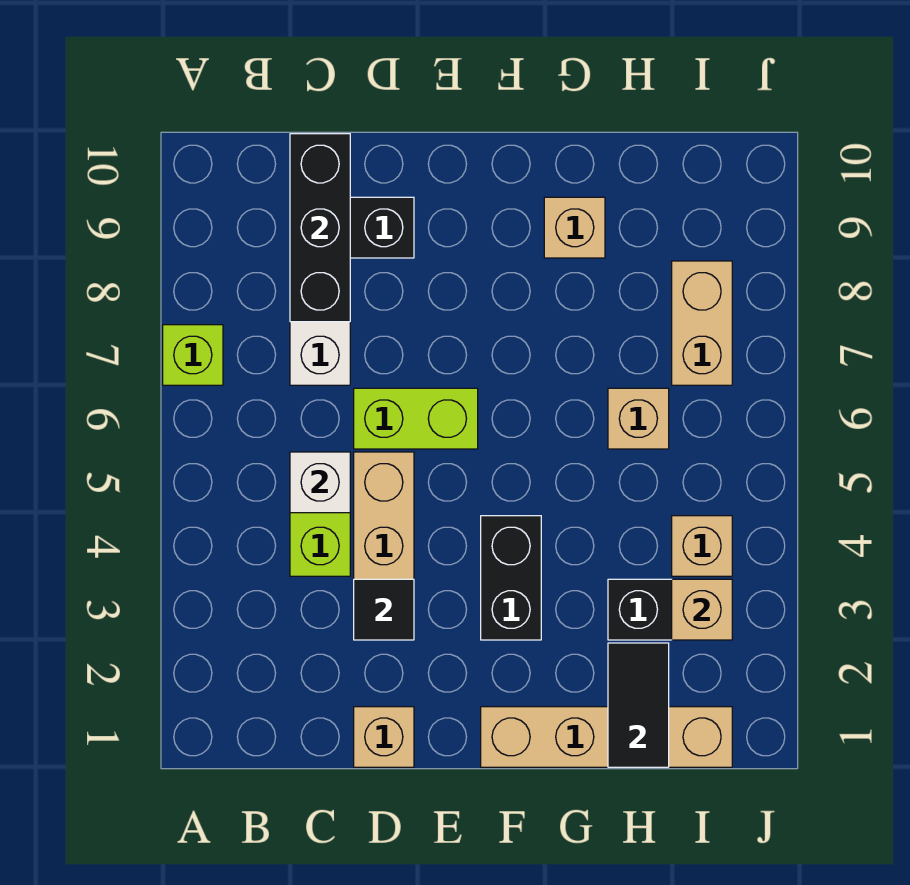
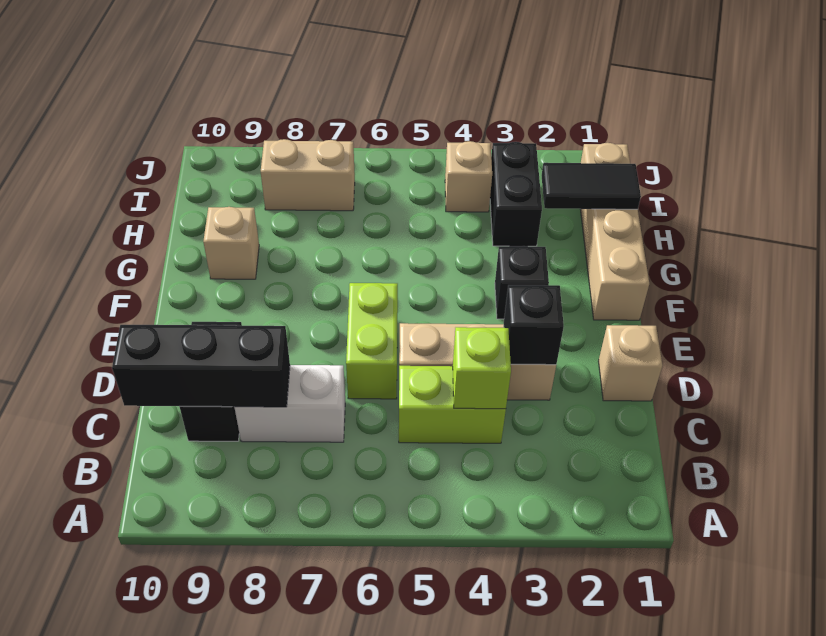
lime brick A7 level 1 -> lime brick C4 level 2
white brick C5 level 2 -> none
black tile D3 level 2 -> black brick D3 level 2
black brick F3:F4 level 1 -> black brick F3 level 1
tan brick H6 level 1 -> none
tan brick I3 level 2 -> none

